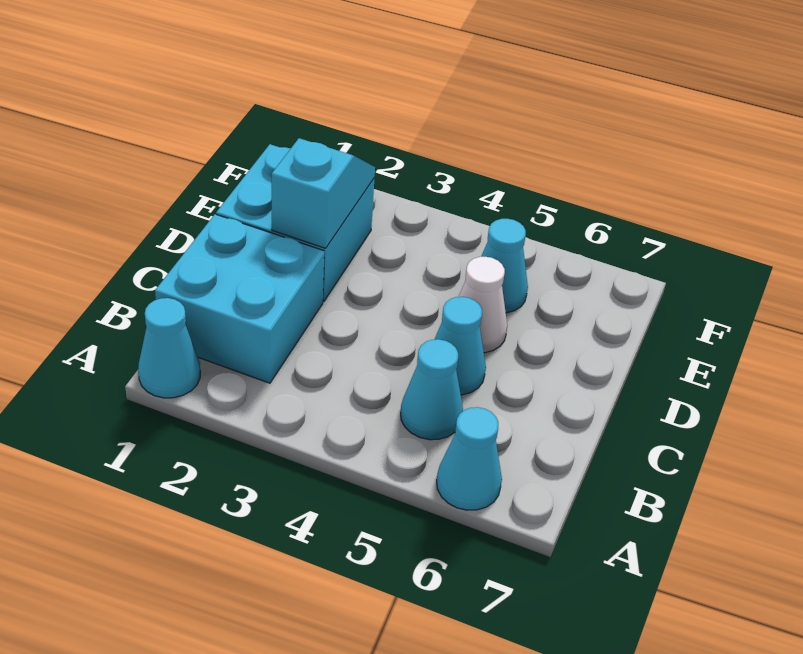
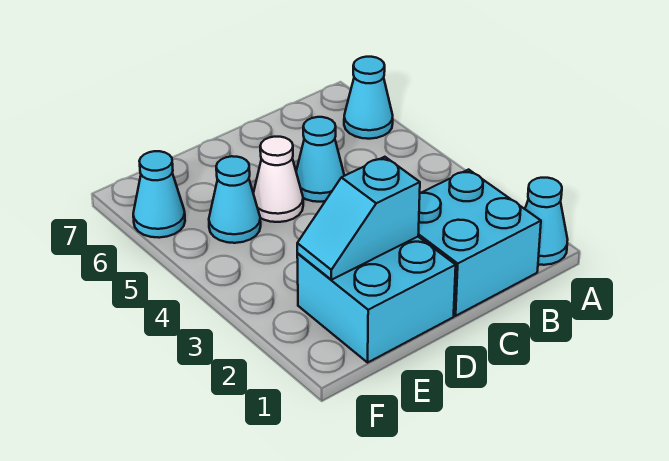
cyan cone B5 level 1 -> cyan cone F6 level 1

